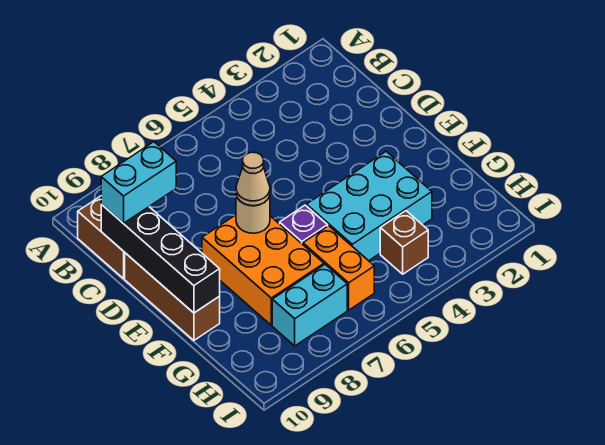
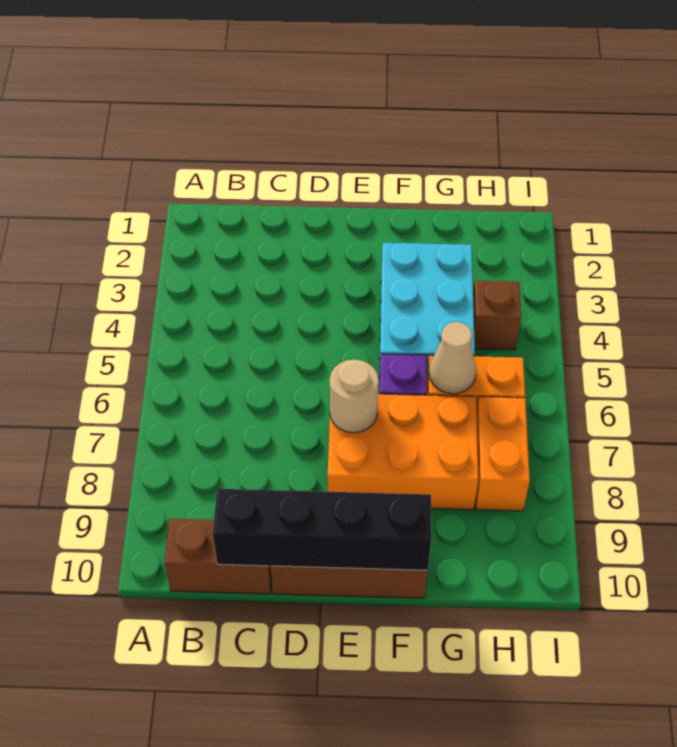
cyan brick C9:C10 level 3 -> none
tan cone E7 level 3 -> tan cone G6 level 2
cyan brick H7:H8 level 1 -> orange brick H7:H8 level 1

